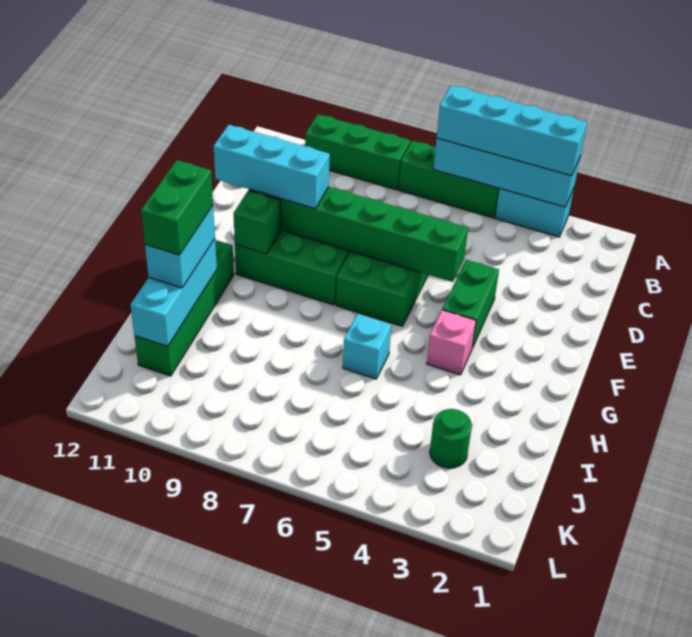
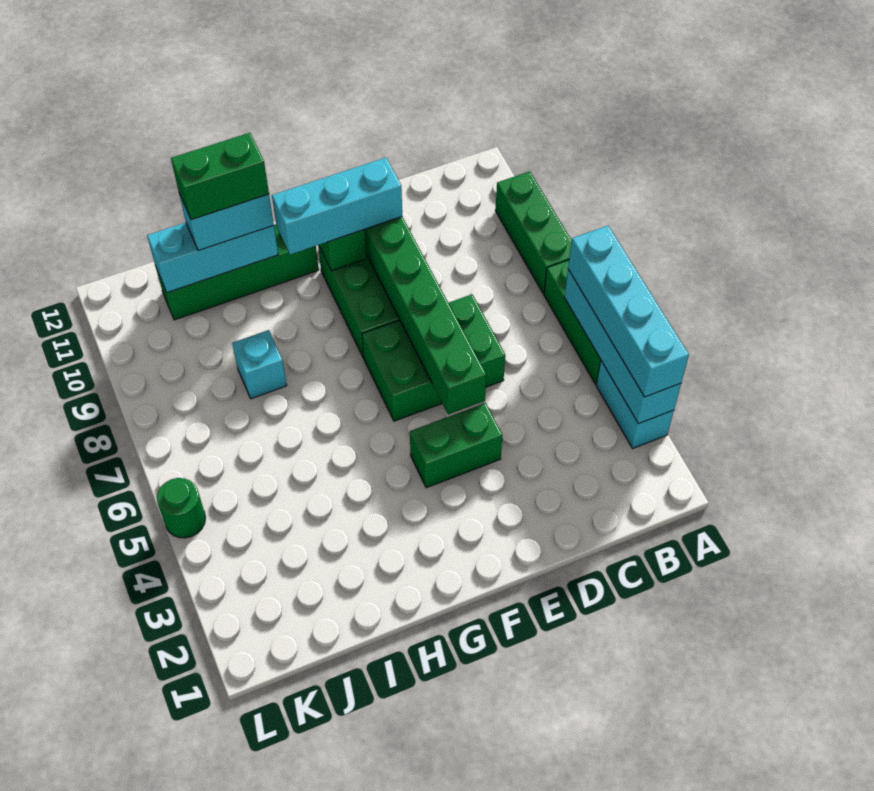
cyan brick E9:E11 level 3 -> cyan brick E10:G10 level 3
pink brick G4 level 1 -> none
cyan brick H6 level 1 -> cyan brick I8 level 1
green round brick J3 level 1 -> green round brick L5 level 1

